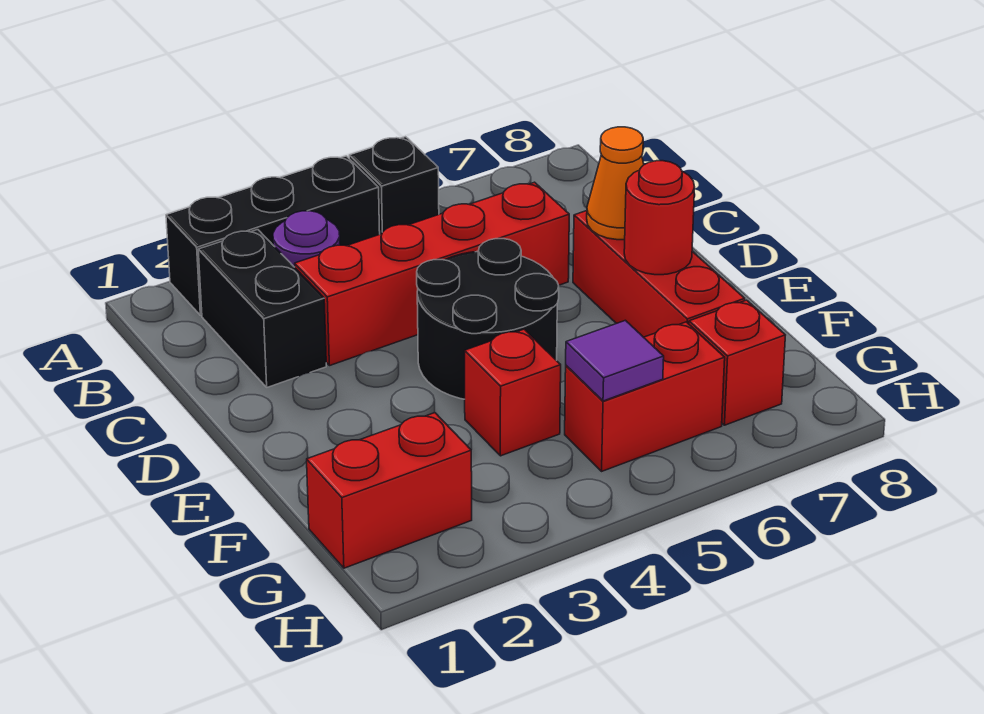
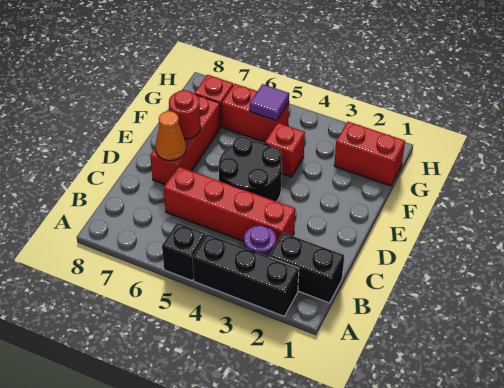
black brick B2:C2 level 1 -> black brick B1:B2 level 1

